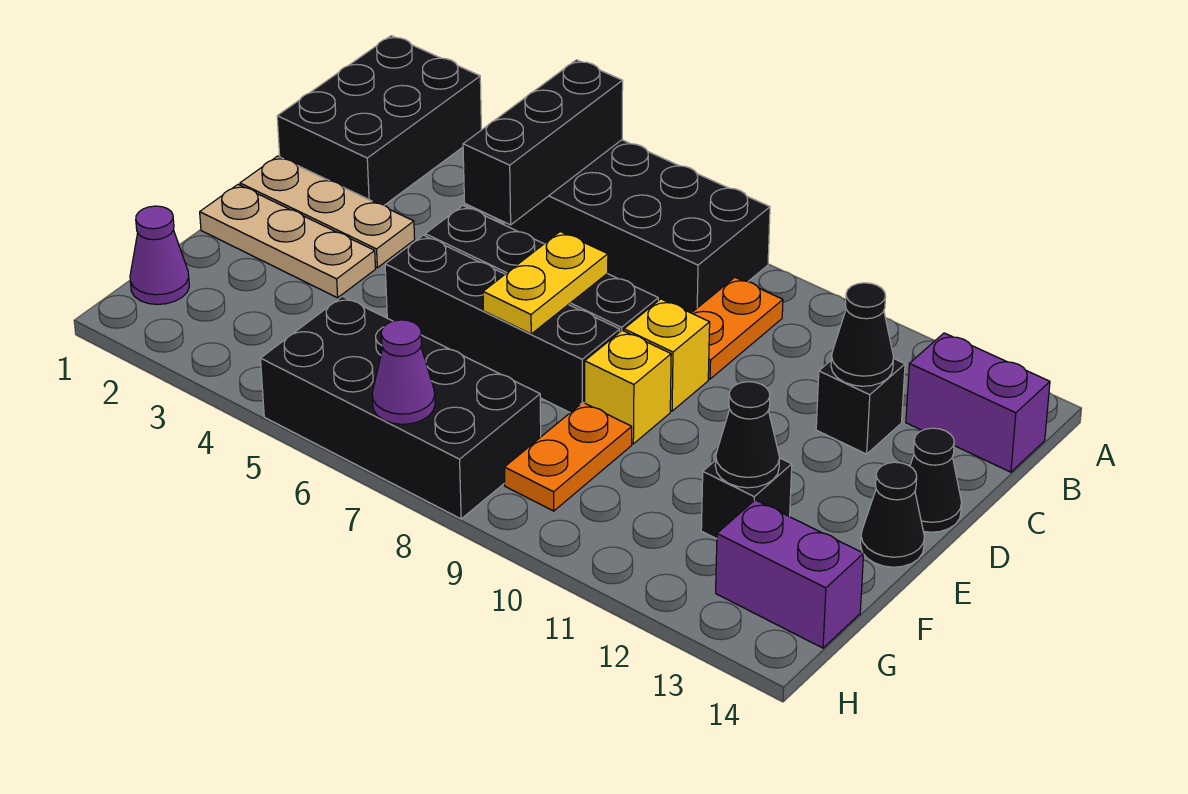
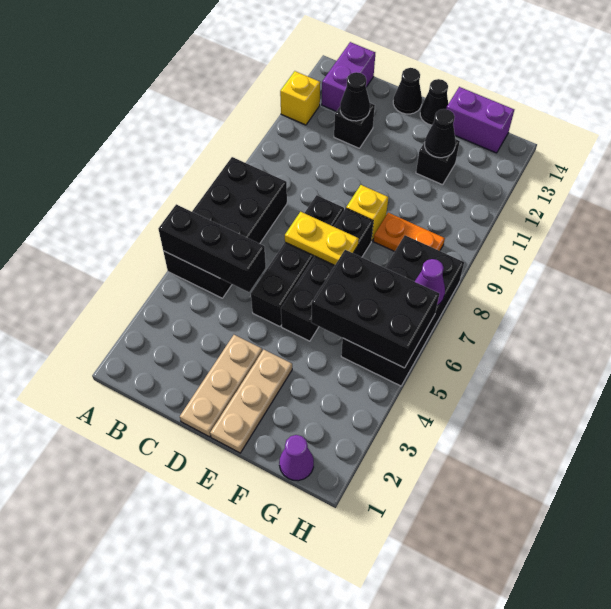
black brick A1:C2 level 1 -> black brick F5:H6 level 2
orange plate B9:C9 level 1 -> none
yellow brick D9 level 1 -> yellow brick A12 level 1
purple brick G13:G14 level 1 -> purple brick F14:G14 level 1

